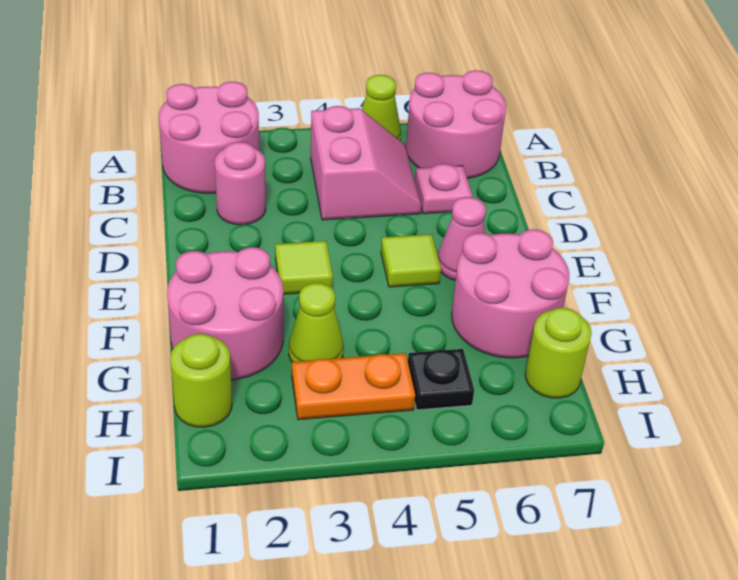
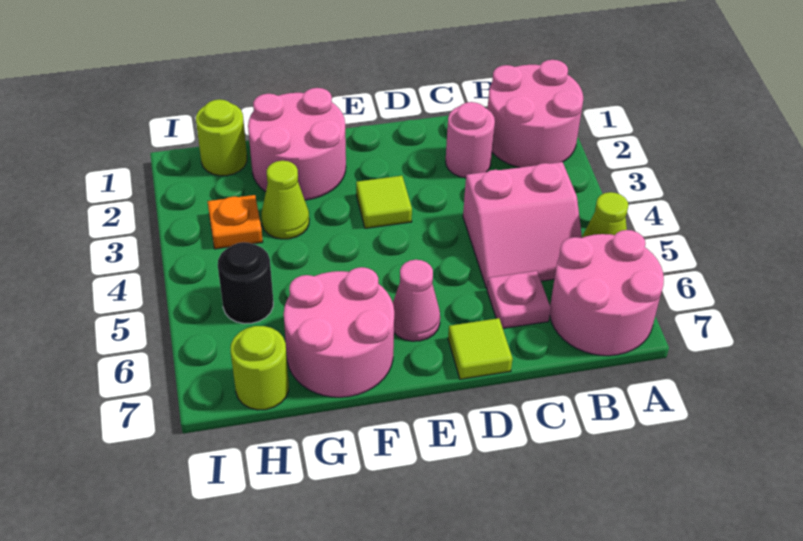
lime tile E5 level 1 -> lime tile D7 level 1
orange plate H3:H4 level 1 -> orange plate H3 level 1
black plate H5 level 1 -> black round brick H5 level 1

